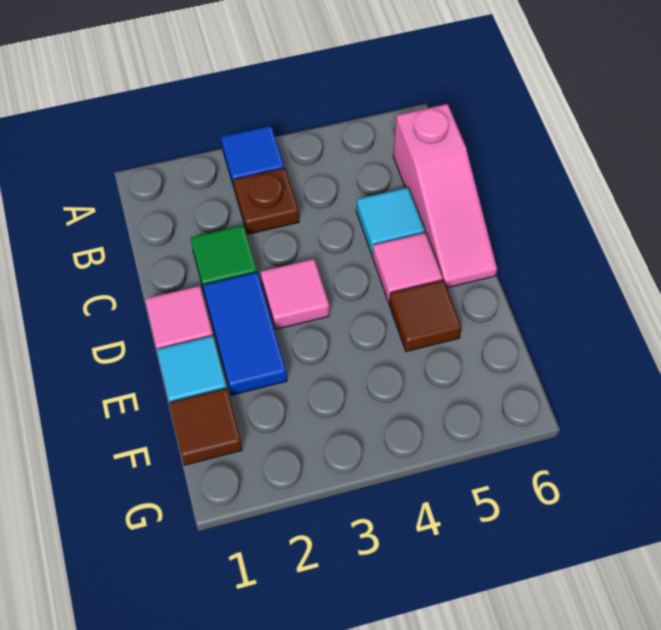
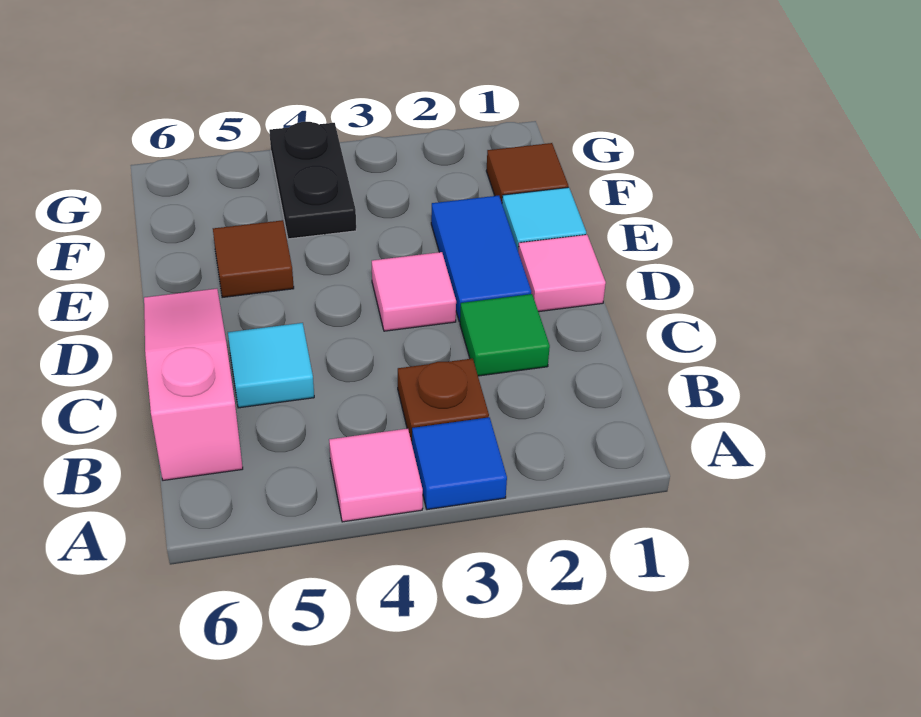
pink tile D5 level 1 -> pink tile A4 level 1
none -> black plate F4:G4 level 1

